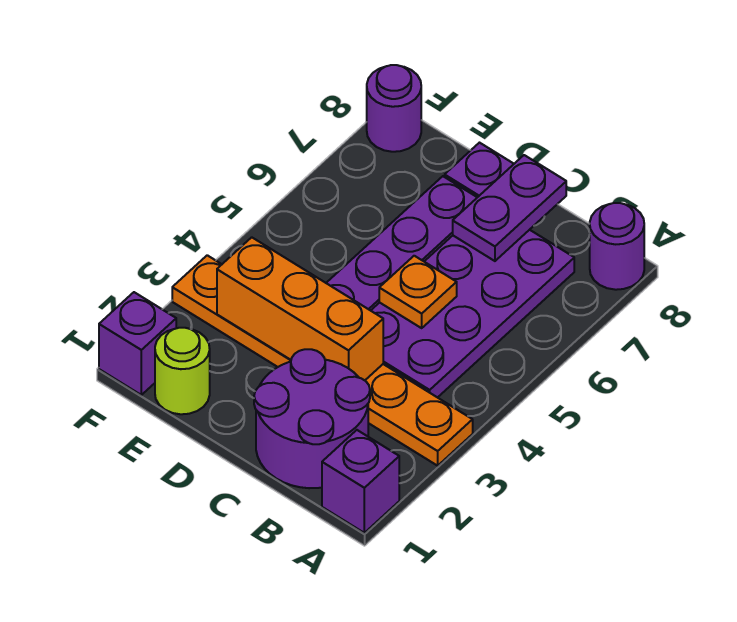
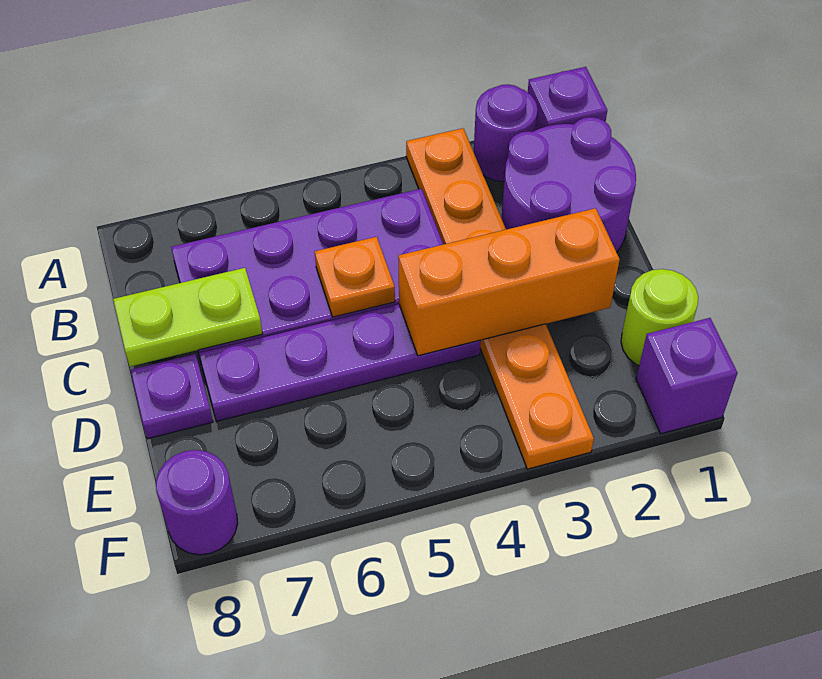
purple round brick A8 level 1 -> purple round brick A2 level 1
orange brick C3:E3 level 2 -> orange brick D2:D4 level 2
purple plate C7:C8 level 2 -> lime plate C7:C8 level 2

